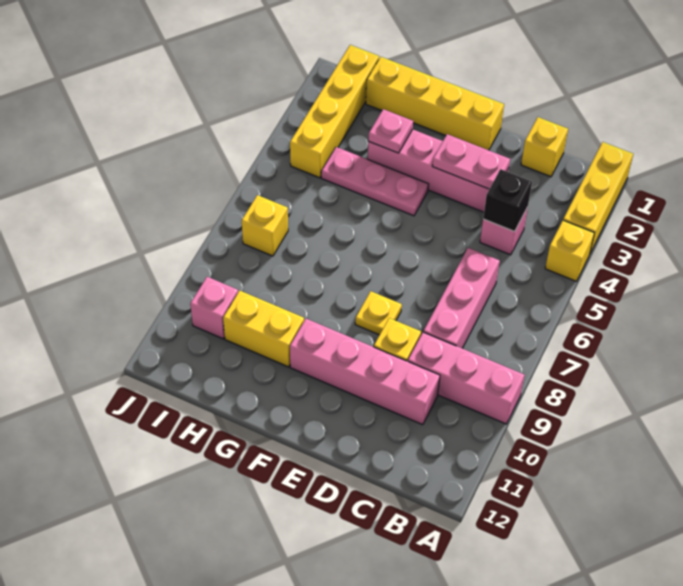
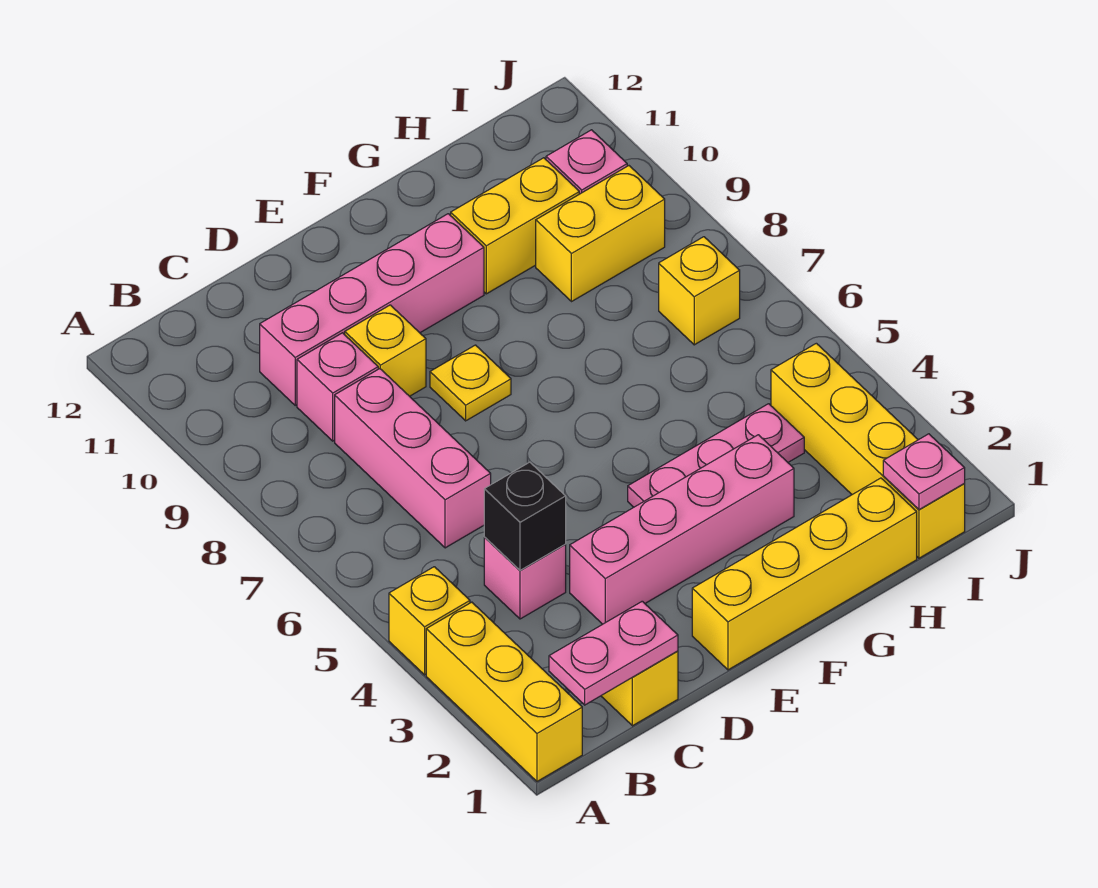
pink brick A9:C9 level 1 -> pink brick C9 level 1
pink plate D3:E3 level 2 -> pink plate B1:C1 level 2
pink plate G3 level 2 -> pink plate I1 level 2
none -> yellow brick H9:I9 level 1

